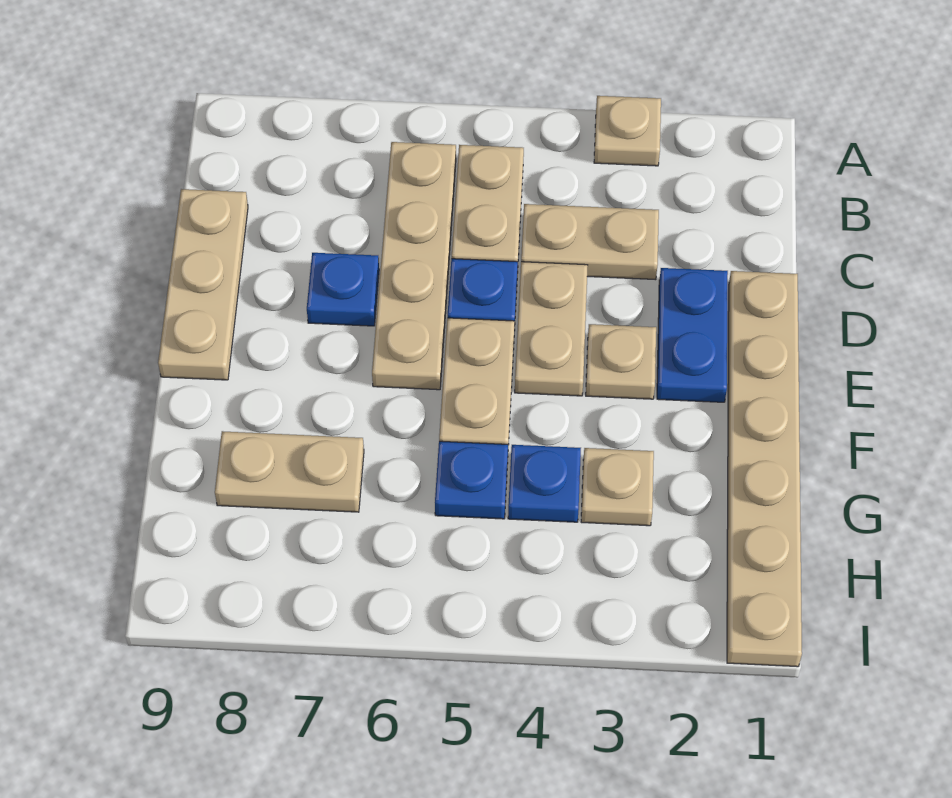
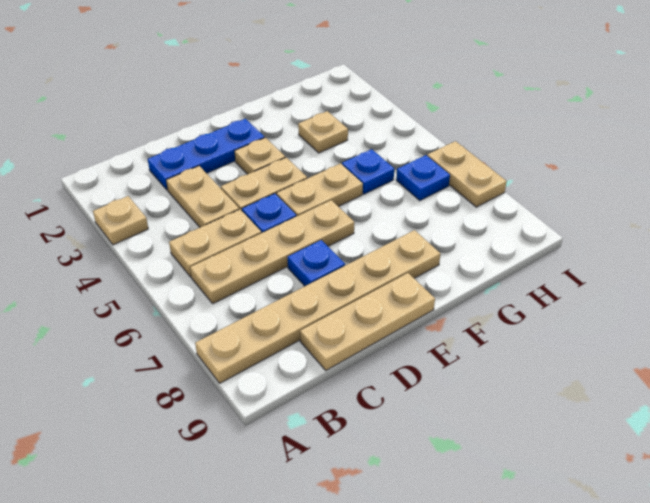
tan plate D1:I1 level 1 -> tan plate A8:F8 level 1
blue plate D2:E2 level 1 -> blue plate C2:E2 level 1
blue plate G4 level 1 -> blue plate H6 level 1
tan plate G7:G8 level 1 -> tan plate I6:I7 level 1

